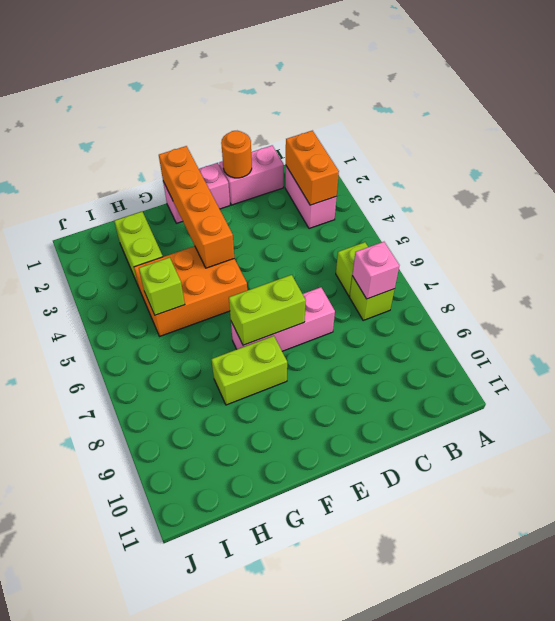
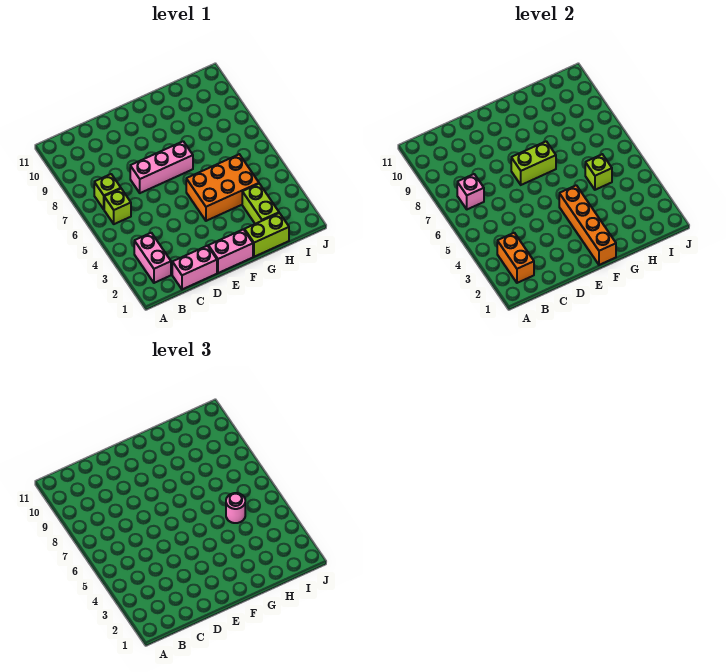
orange round brick D1 level 2 -> none
lime brick F8:G8 level 1 -> lime brick G1:H1 level 1
none -> pink round brick H5 level 3

